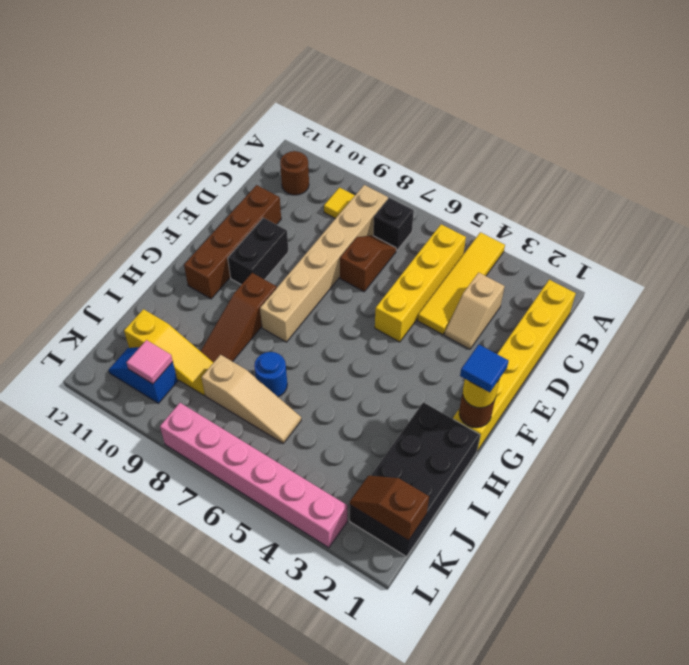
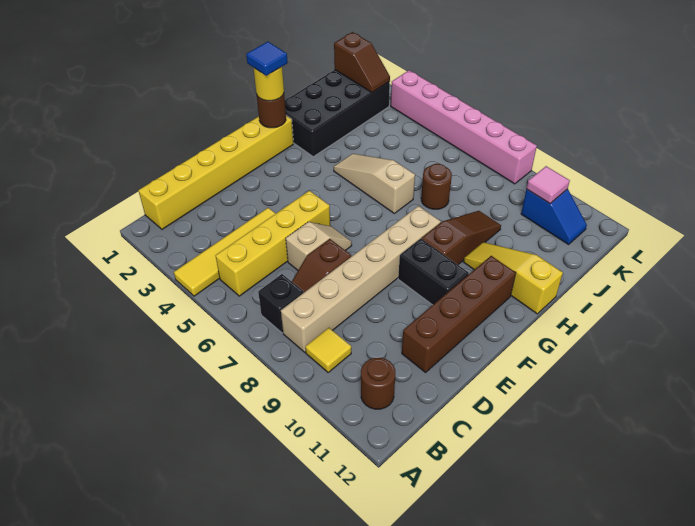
tan slope C3:D3 level 1 top C -> tan slope D6:E6 level 1 top D
black brick E10:F10 level 1 -> black brick F9:F10 level 1
blue round brick I7 level 1 -> brown round brick I7 level 1
tan slope J6:J8 level 1 top 8 -> tan slope H4:H6 level 1 top 6
yellow slope J9:J11 level 1 top 11 -> yellow slope H10:H12 level 1 top 12

